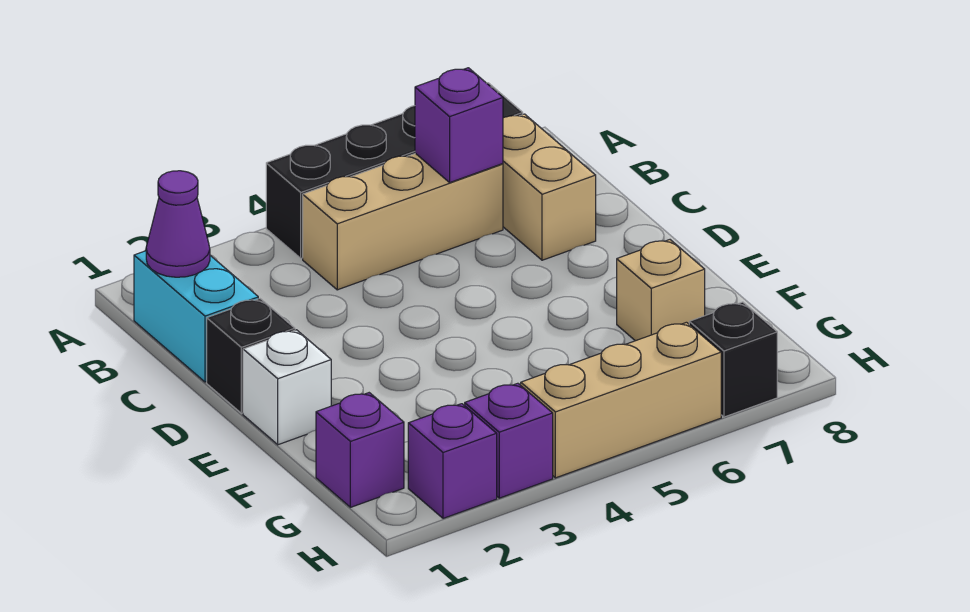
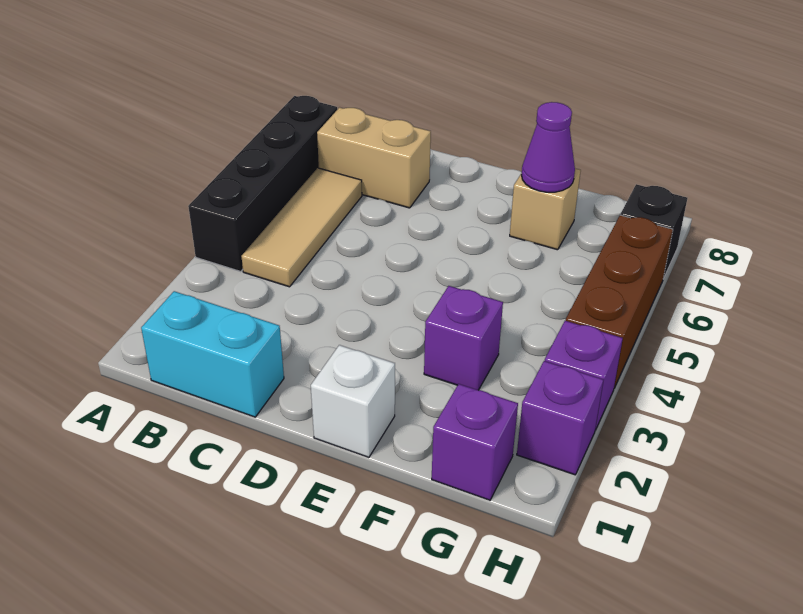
purple cone B1 level 2 -> purple cone F7 level 2
tan brick B4:B6 level 1 -> tan tile B4:B6 level 1
purple brick B6 level 2 -> purple brick F3 level 1
black brick D1 level 1 -> none
tan brick H4:H6 level 1 -> brown brick H4:H6 level 1

